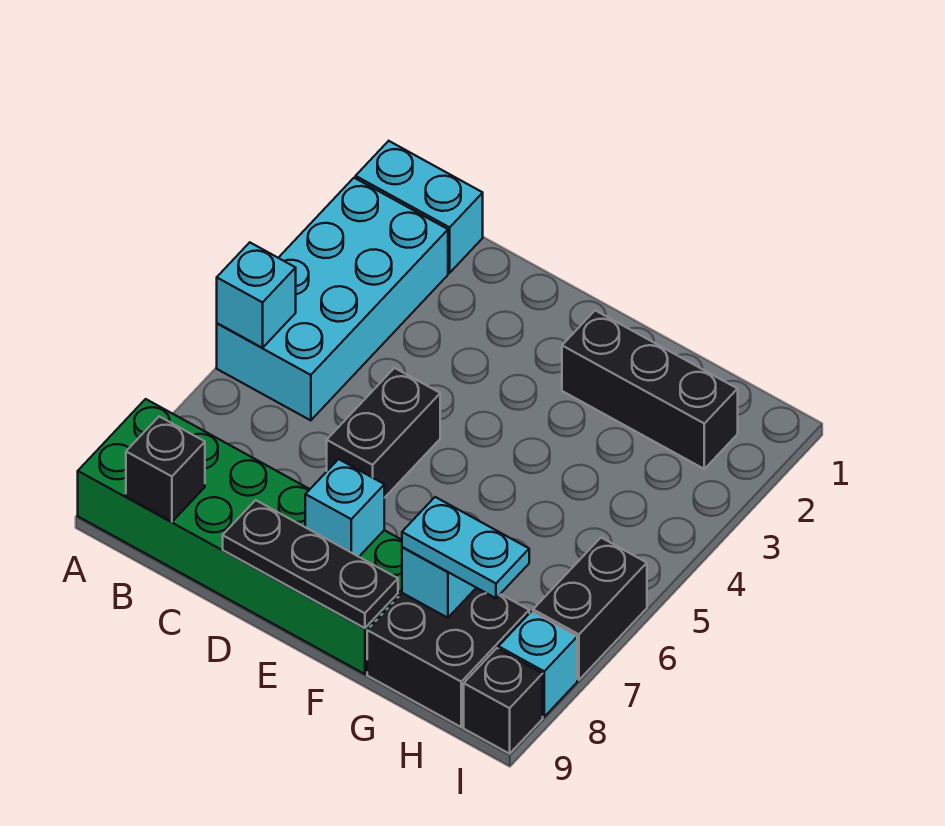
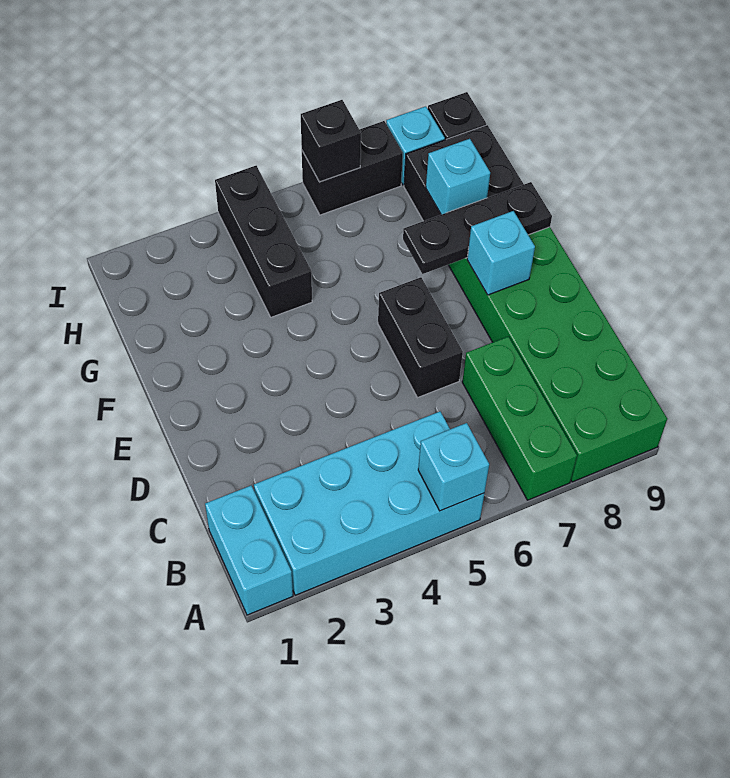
none -> green brick A7:C7 level 1
black brick B9 level 2 -> black brick I6 level 2
black brick D5:D6 level 1 -> black brick D6:E6 level 1
black plate D9:F9 level 2 -> black plate F7:F9 level 2
black brick F2:H2 level 1 -> black brick G4:I4 level 1
cyan plate G8:H8 level 3 -> none

